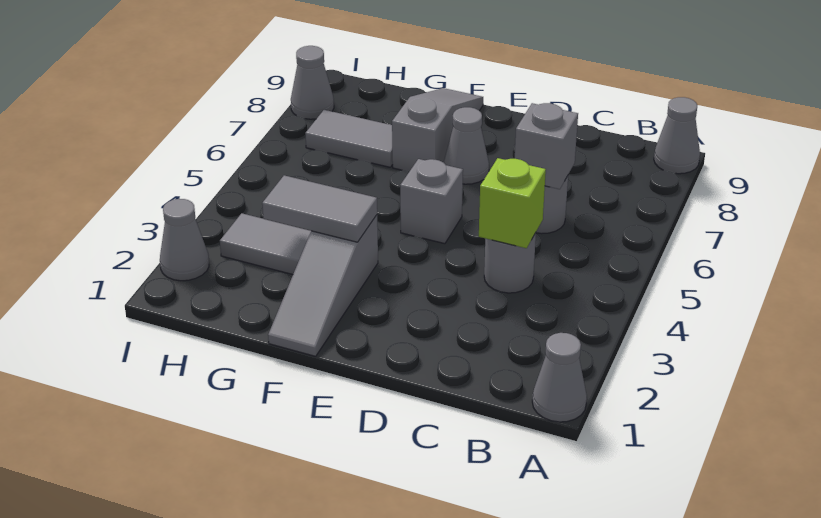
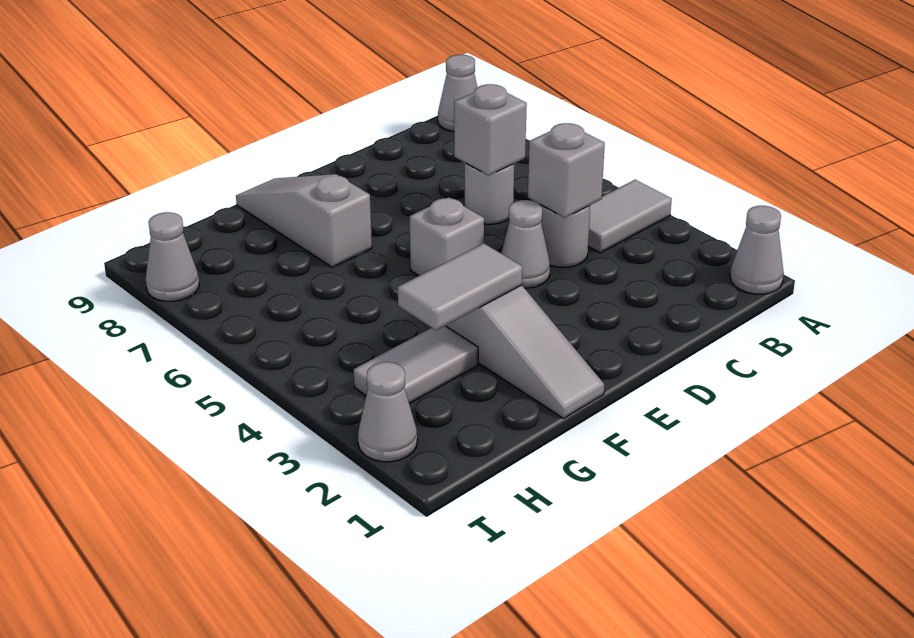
lime brick C4 level 2 -> grey brick C4 level 2
grey cone E7 level 1 -> grey cone D4 level 1
grey tile G7:H7 level 1 -> grey tile A4:B4 level 1

